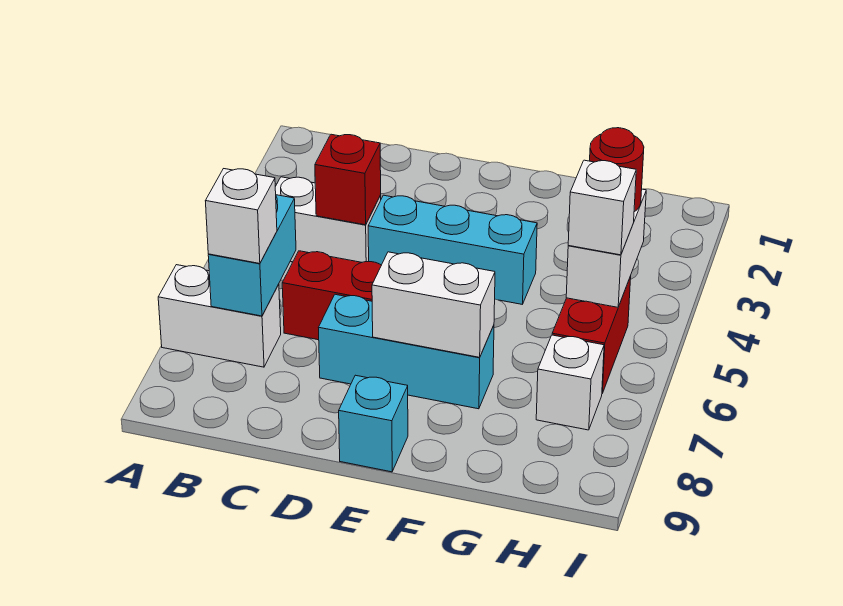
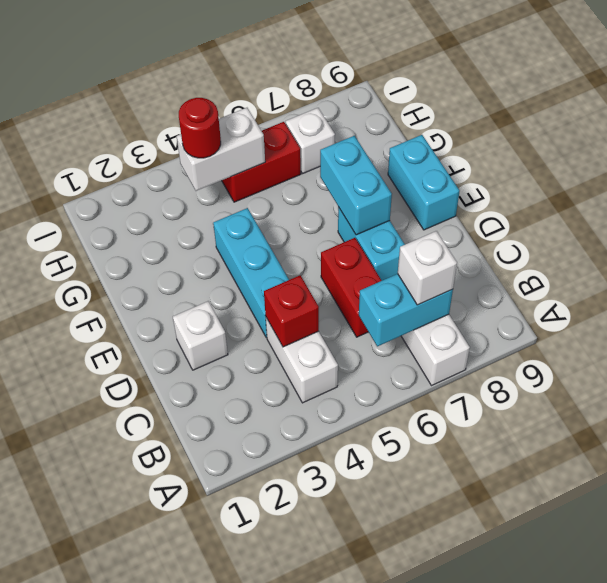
cyan brick D7:F7 level 1 -> cyan brick D7:E7 level 1
white brick E7:F7 level 2 -> cyan brick E7:F7 level 2
cyan brick E9 level 1 -> cyan brick E9:F9 level 1
white brick H5 level 3 -> white brick D2 level 1

